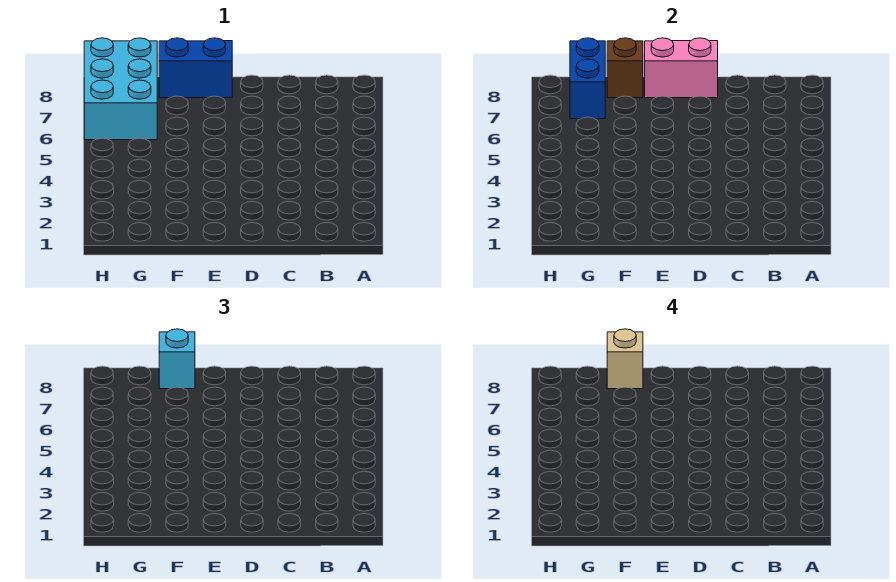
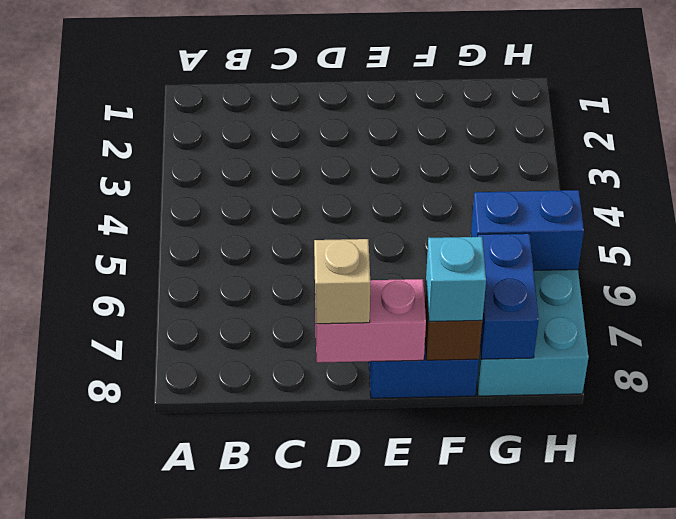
tan brick F8 level 4 -> tan brick D8 level 3
none -> blue brick G6:H6 level 2

